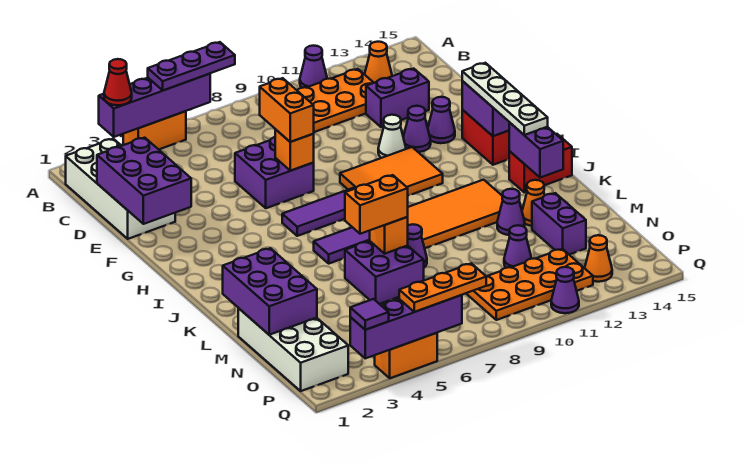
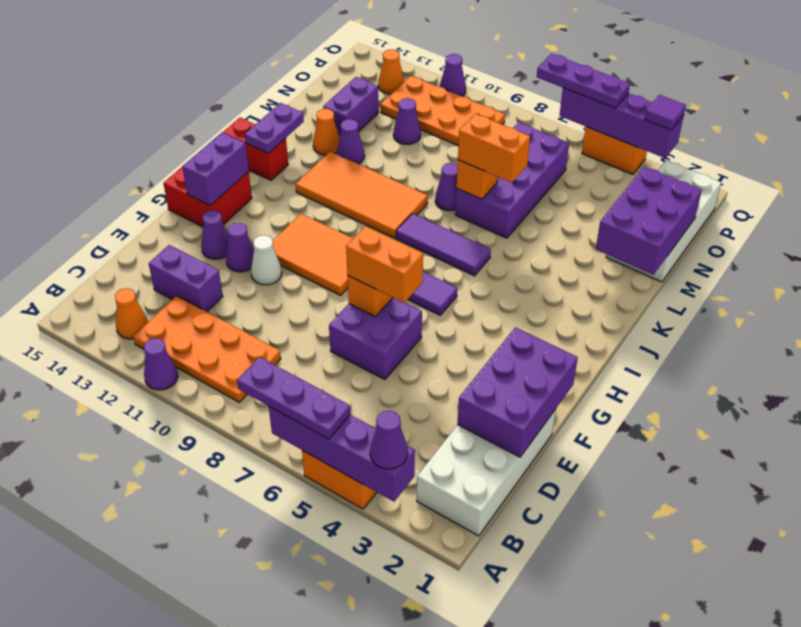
red cone A3 level 3 -> purple cone A3 level 3
orange brick E7:F7 level 3 -> orange brick F6:F7 level 3
white plate G14:J14 level 3 -> none
purple brick J14:K14 level 2 -> purple plate J14:K14 level 2
purple brick L6:M7 level 1 -> purple brick L6:O7 level 1
orange plate Q5:Q7 level 3 -> purple plate Q5:Q7 level 3

